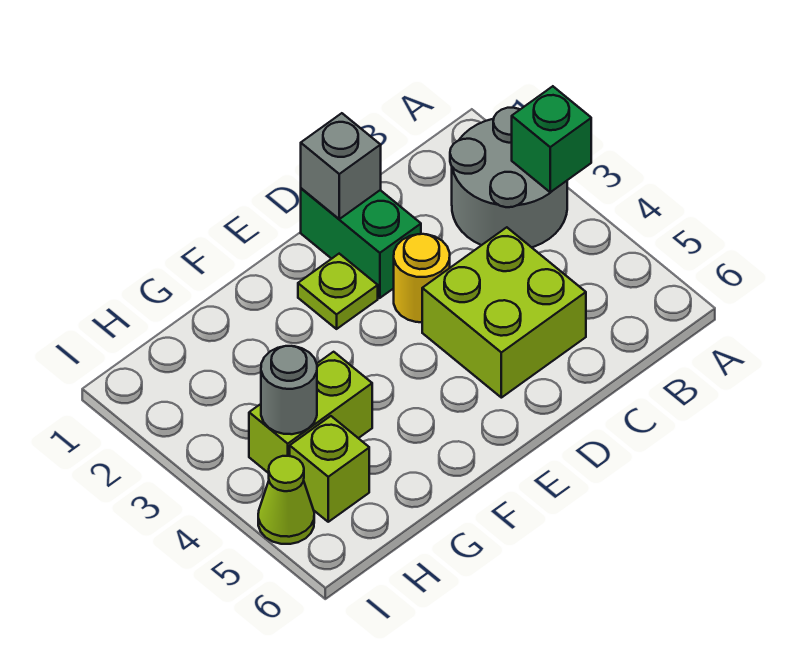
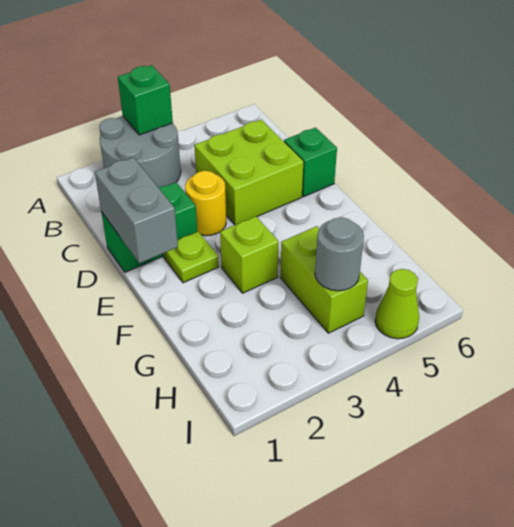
grey brick D1 level 2 -> grey brick D1:E1 level 2
none -> green brick D6 level 1
lime brick H5 level 1 -> lime brick F3 level 1

